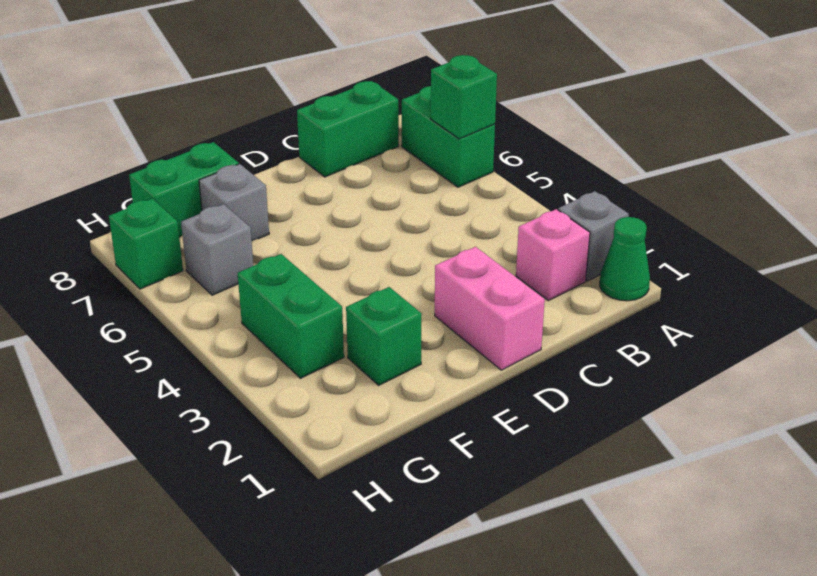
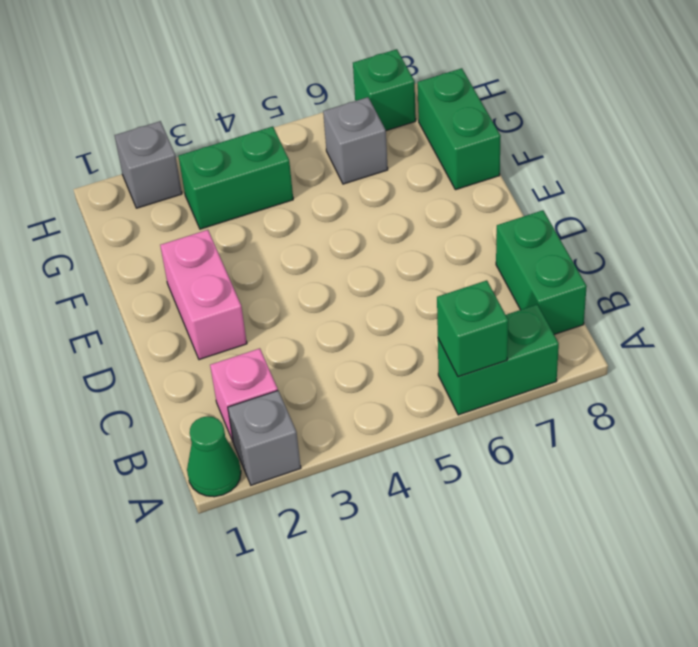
pink brick D1:D2 level 1 -> pink brick D2:E2 level 1
green brick F2 level 1 -> none
grey brick F7 level 1 -> grey brick H2 level 1

